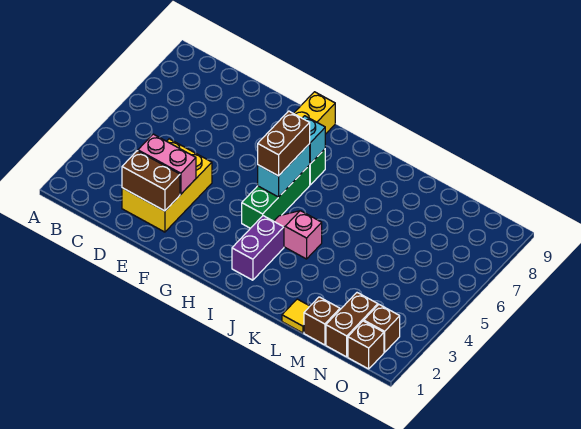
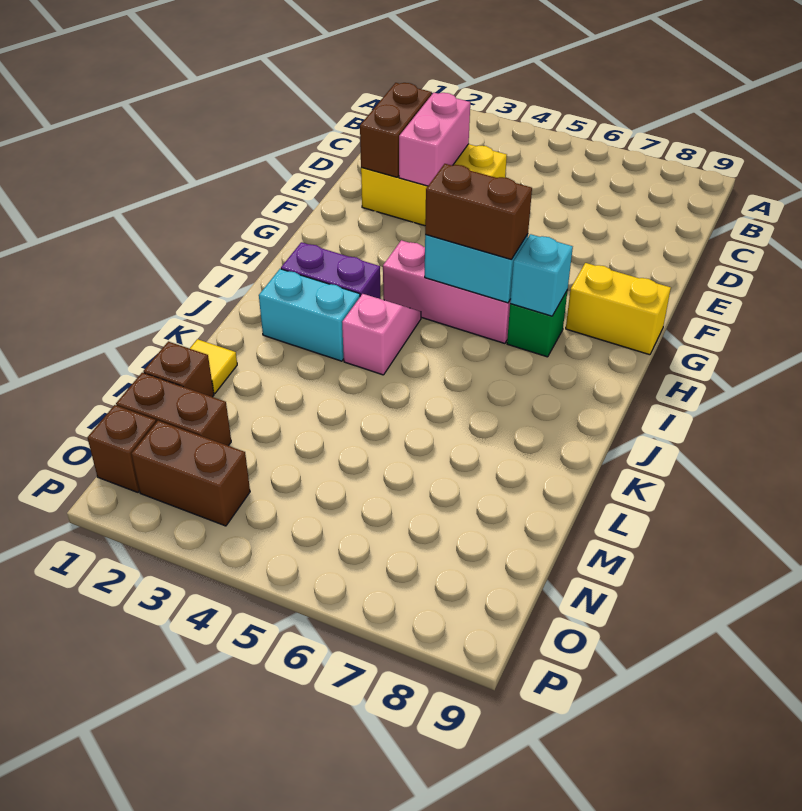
green brick H4:H6 level 1 -> pink brick H4:H6 level 1
none -> cyan brick J2:J3 level 1
brown brick O2 level 1 -> brown brick O2:O3 level 1

